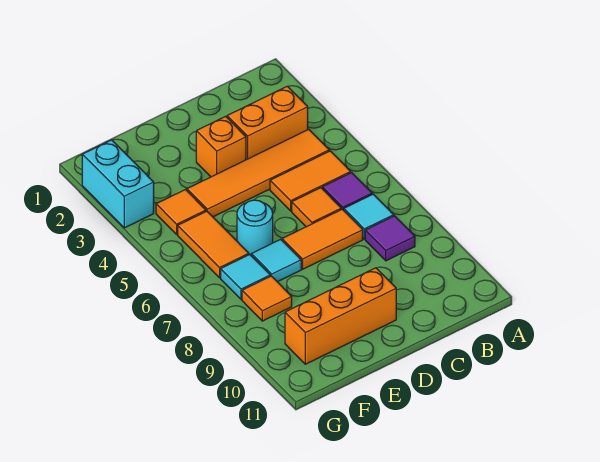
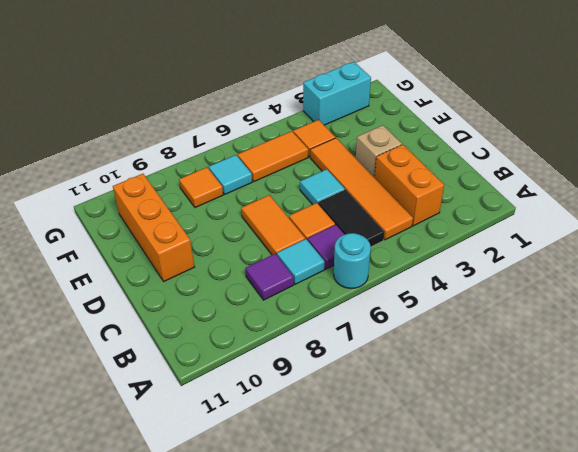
orange tile B5:C5 level 1 -> black tile B5:C5 level 1
orange brick D3 level 1 -> tan brick D3 level 1
cyan round brick E6 level 1 -> cyan round brick A6 level 1
cyan tile E7 level 1 -> cyan tile D5 level 1

